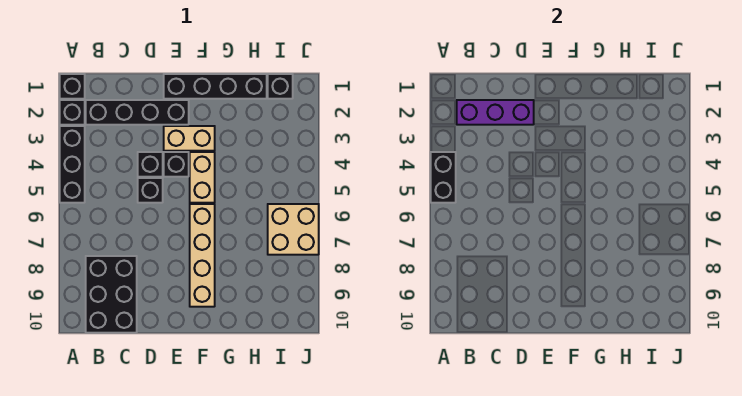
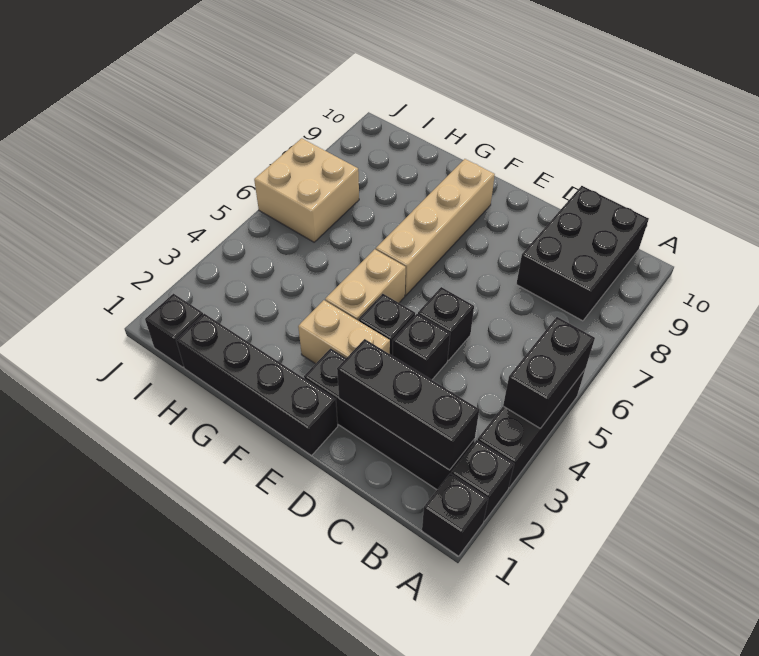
purple brick B2:D2 level 2 -> black brick B2:D2 level 2

